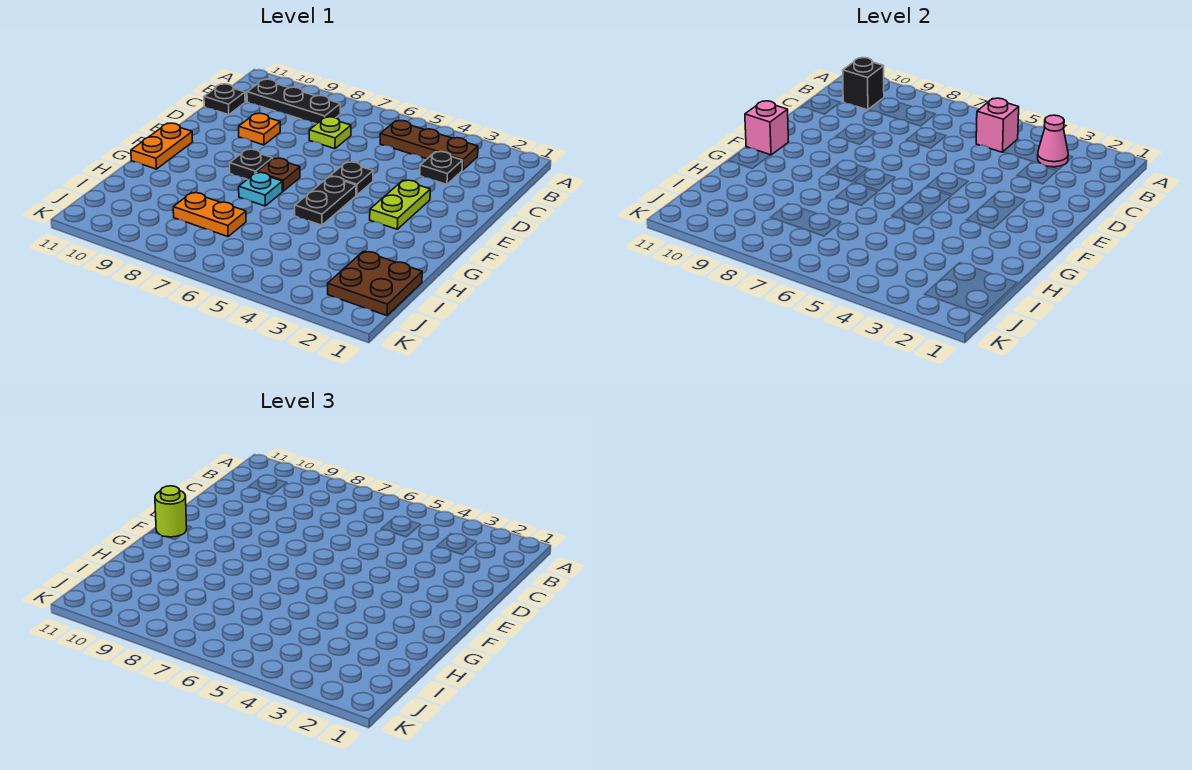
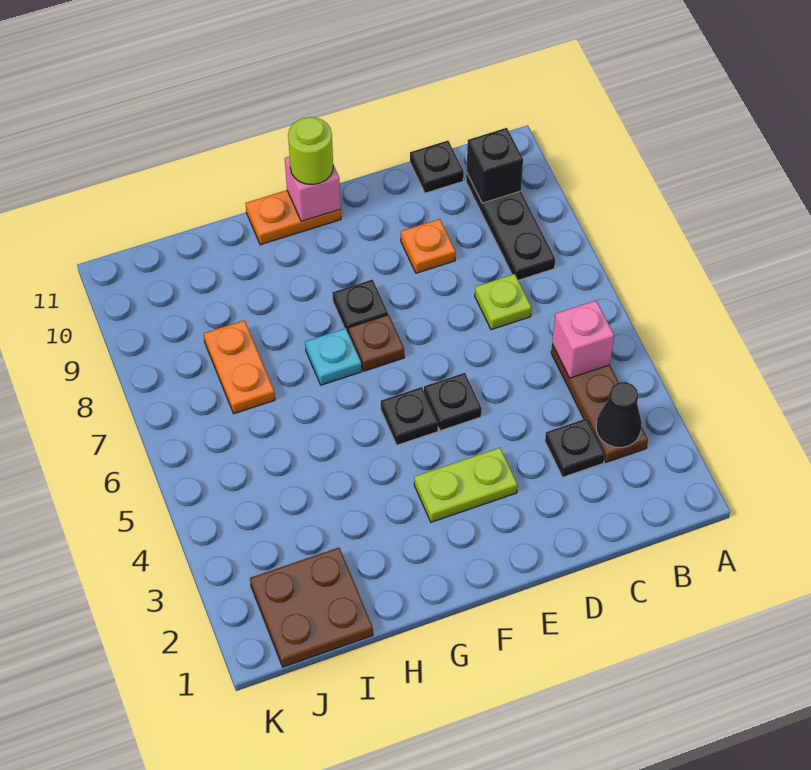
pink cone B3 level 2 -> black cone B3 level 2
black plate F5:G5 level 1 -> black plate F5 level 1

